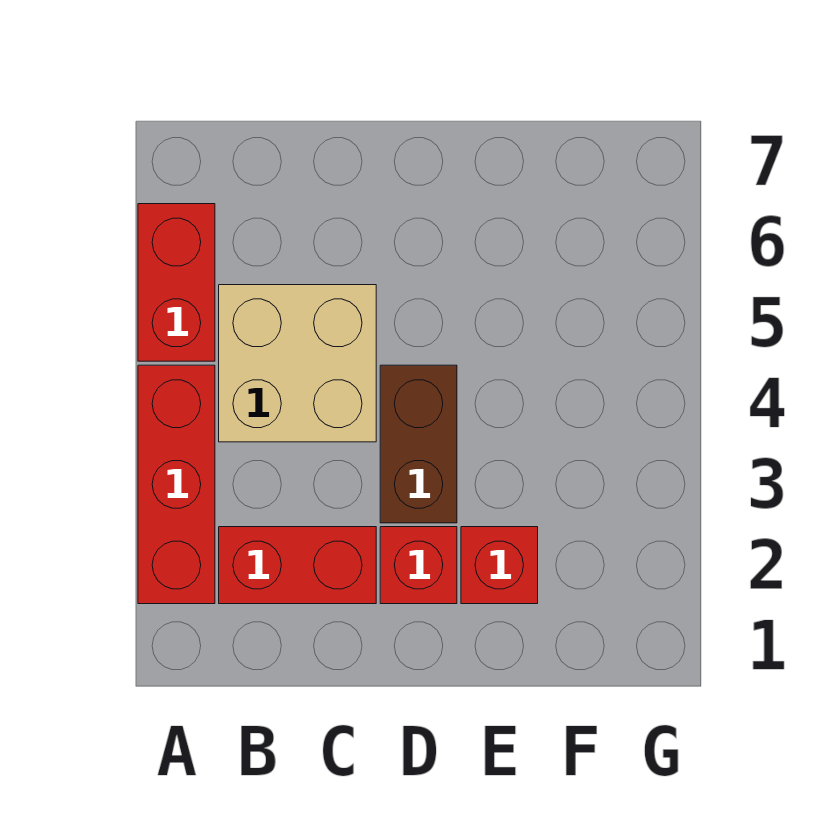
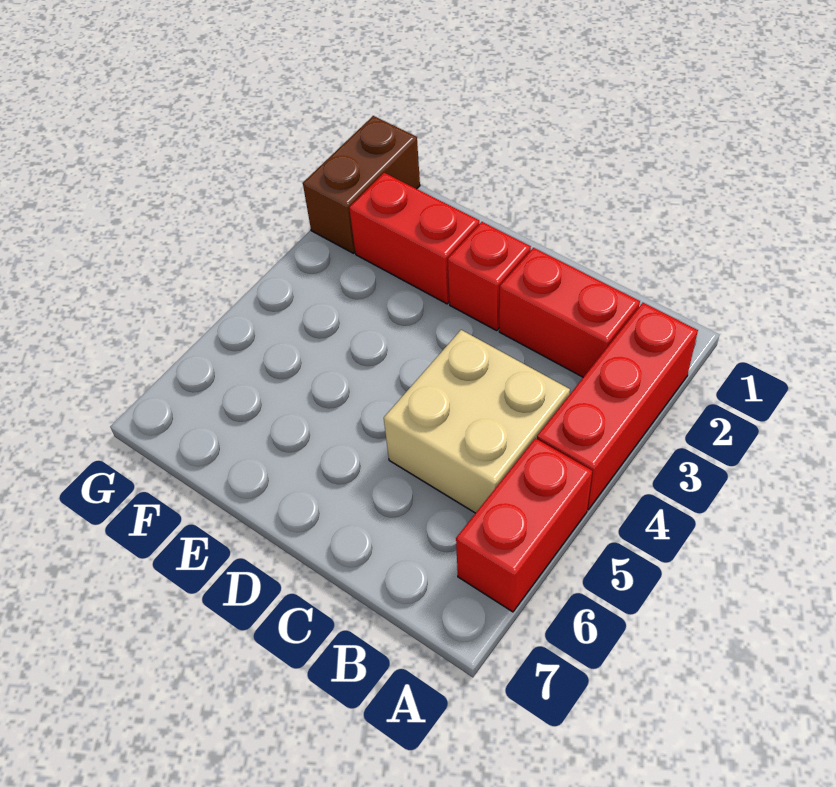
brown brick D3:D4 level 1 -> brown brick G1:G2 level 1
red brick E2 level 1 -> red brick E2:F2 level 1

